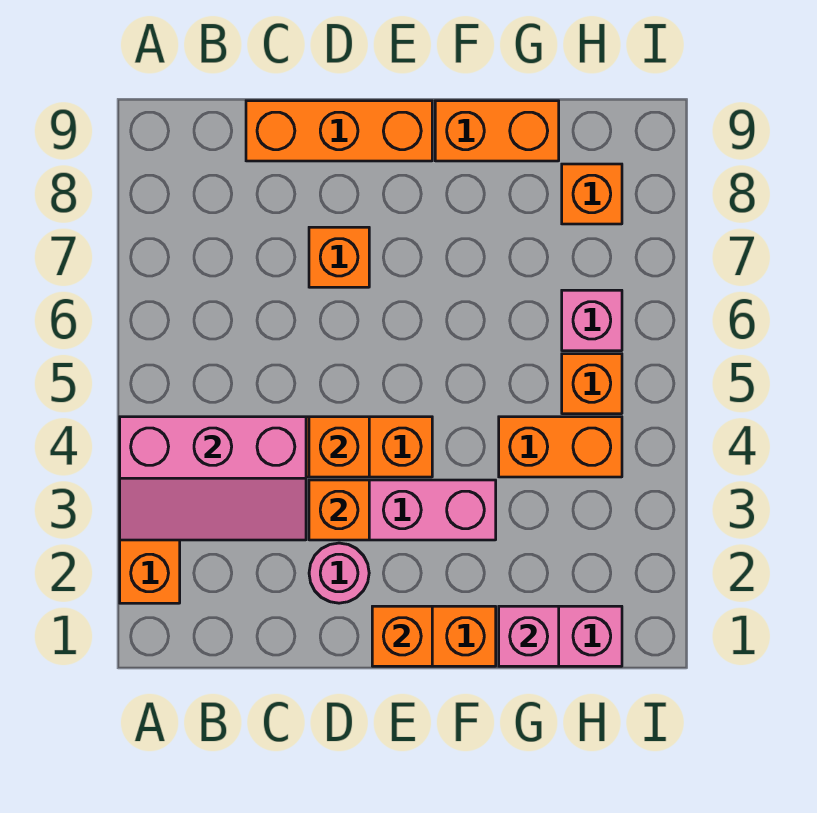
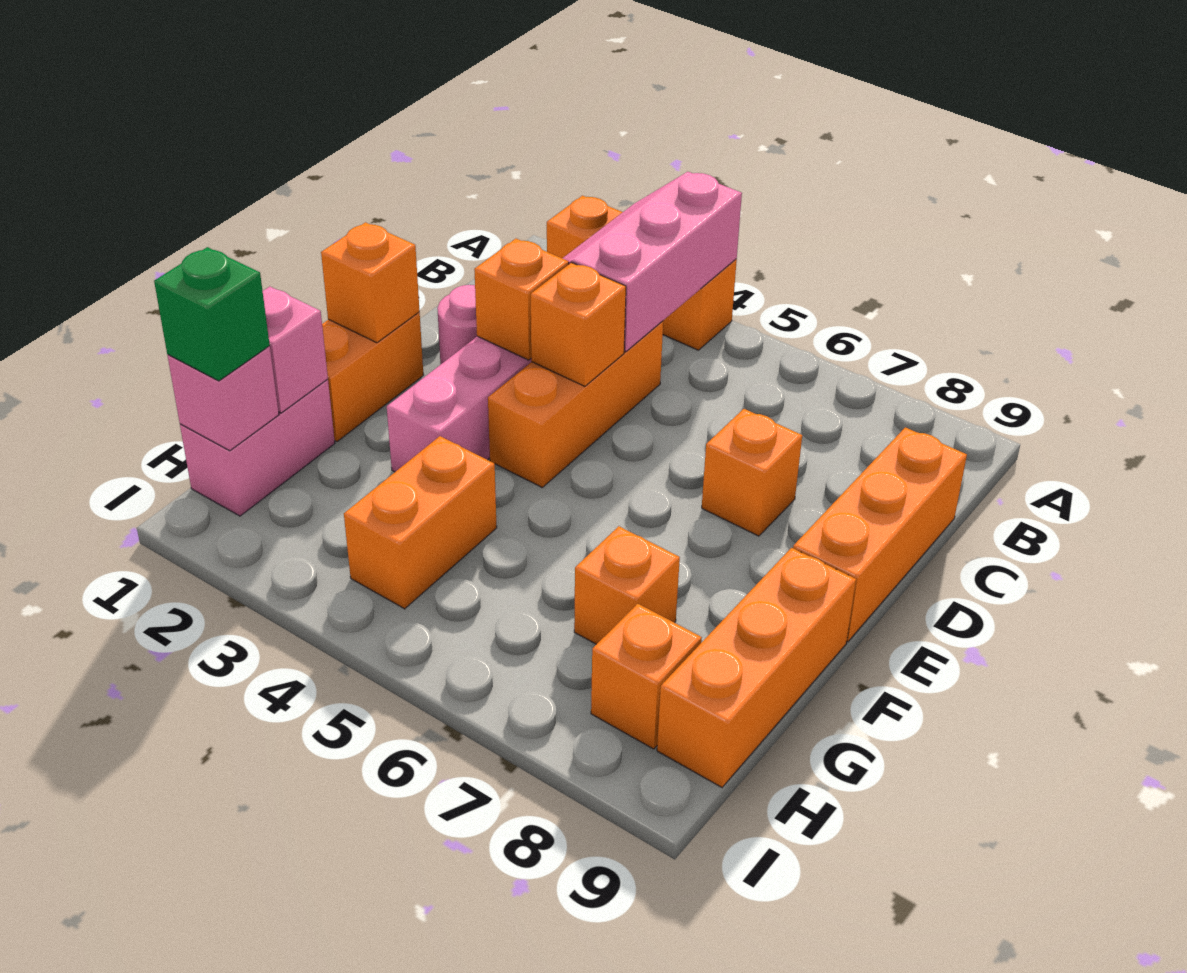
orange brick F9:G9 level 1 -> orange brick F9:H9 level 1
none -> green brick H1 level 3
orange brick H5 level 1 -> orange brick G7 level 1
pink brick H6 level 1 -> pink brick H1 level 2

